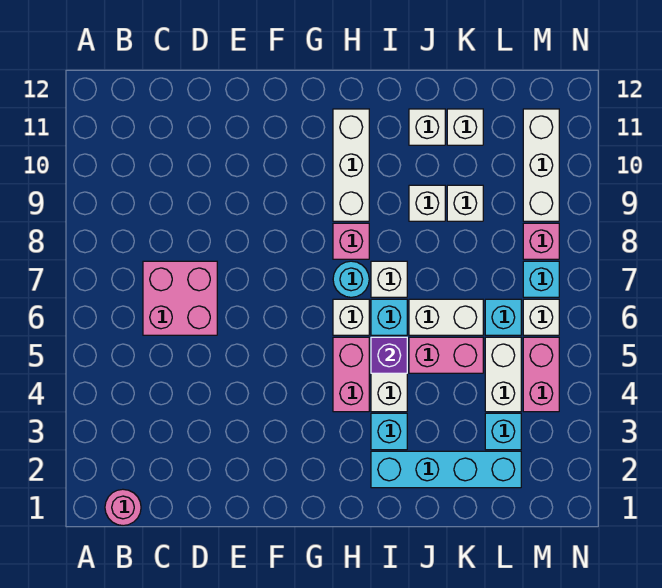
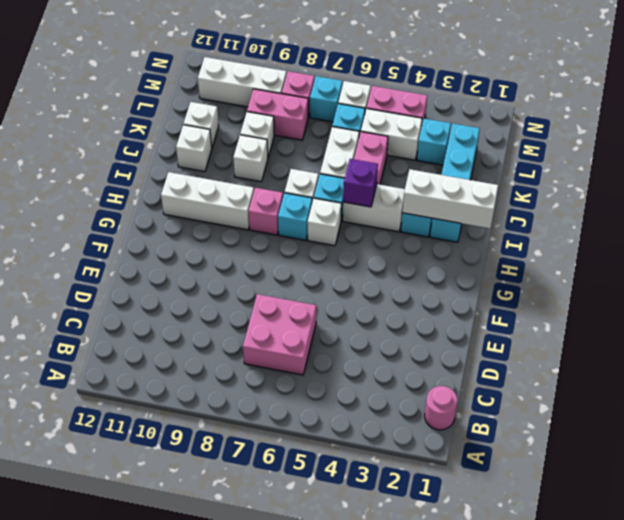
pink brick H4:H5 level 1 -> pink brick L8:L9 level 1
cyan round brick H7 level 1 -> cyan brick H7 level 1
none -> white brick I1:I3 level 2

